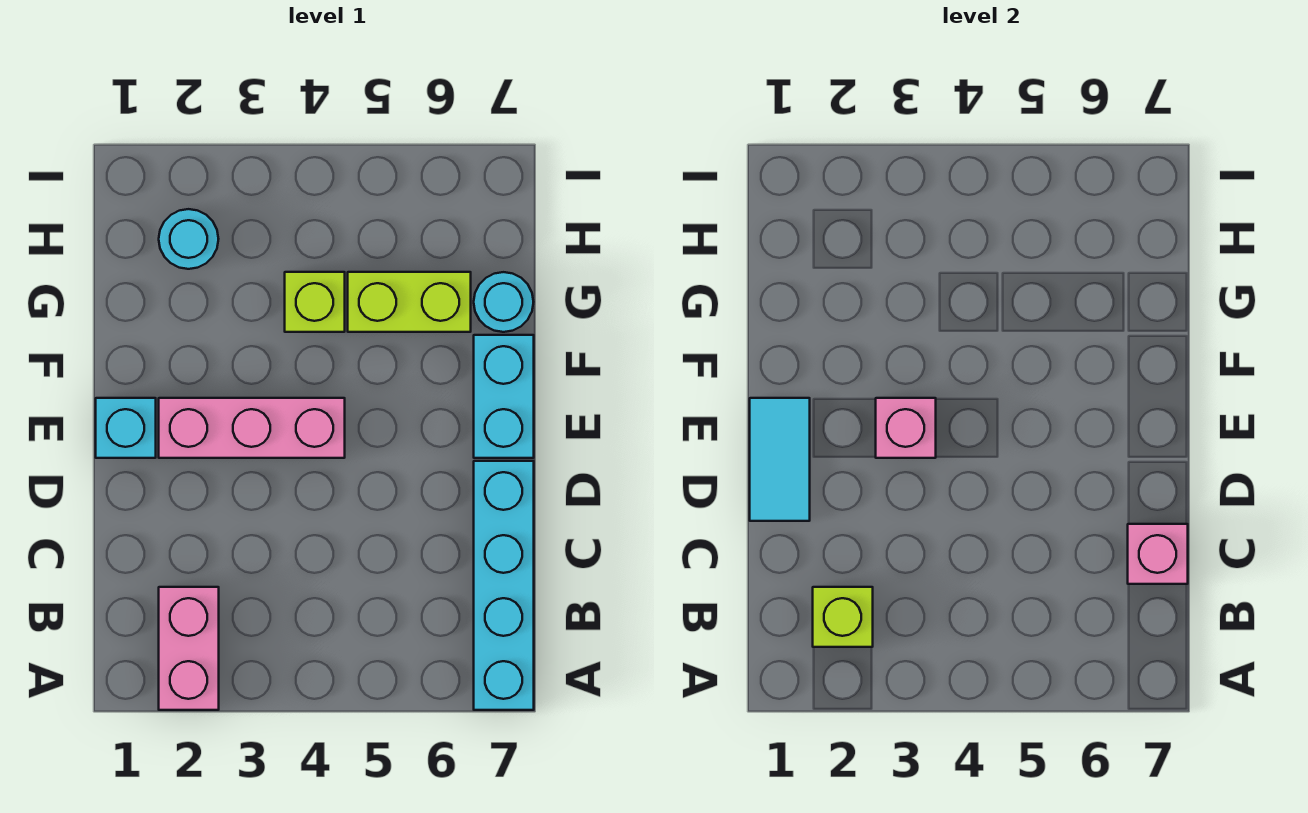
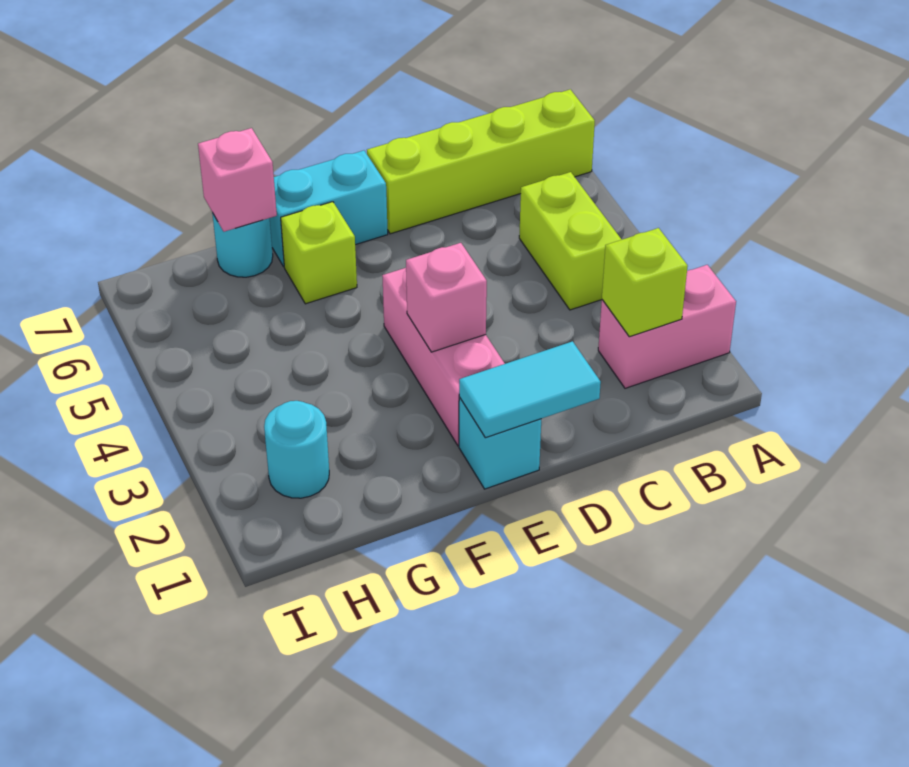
cyan brick A7:D7 level 1 -> lime brick A7:D7 level 1
pink brick C7 level 2 -> pink brick G7 level 2
lime brick G4 level 1 -> lime brick F6 level 1
lime brick G5:G6 level 1 -> lime brick B4:B5 level 1

